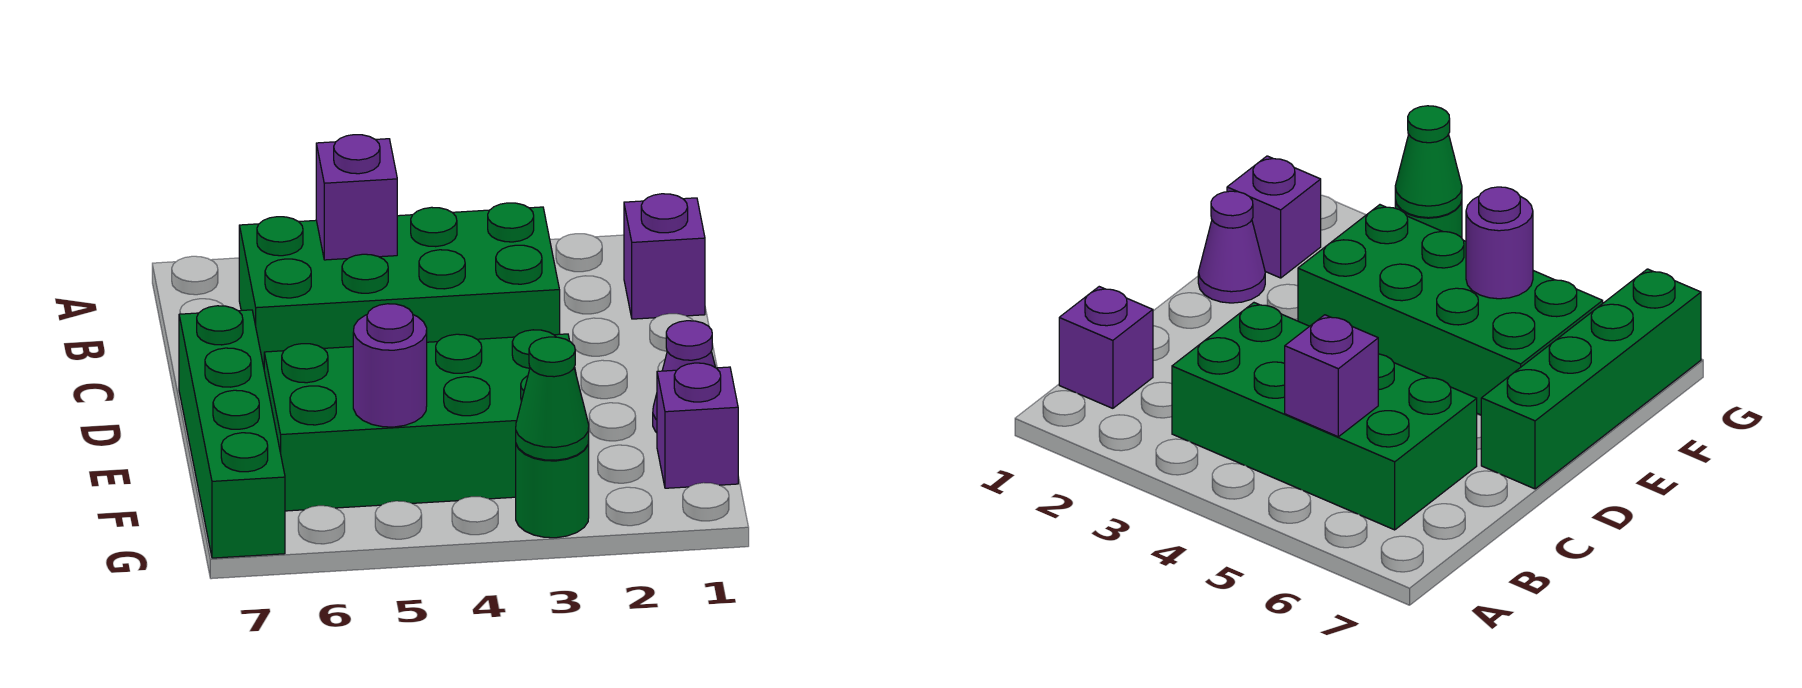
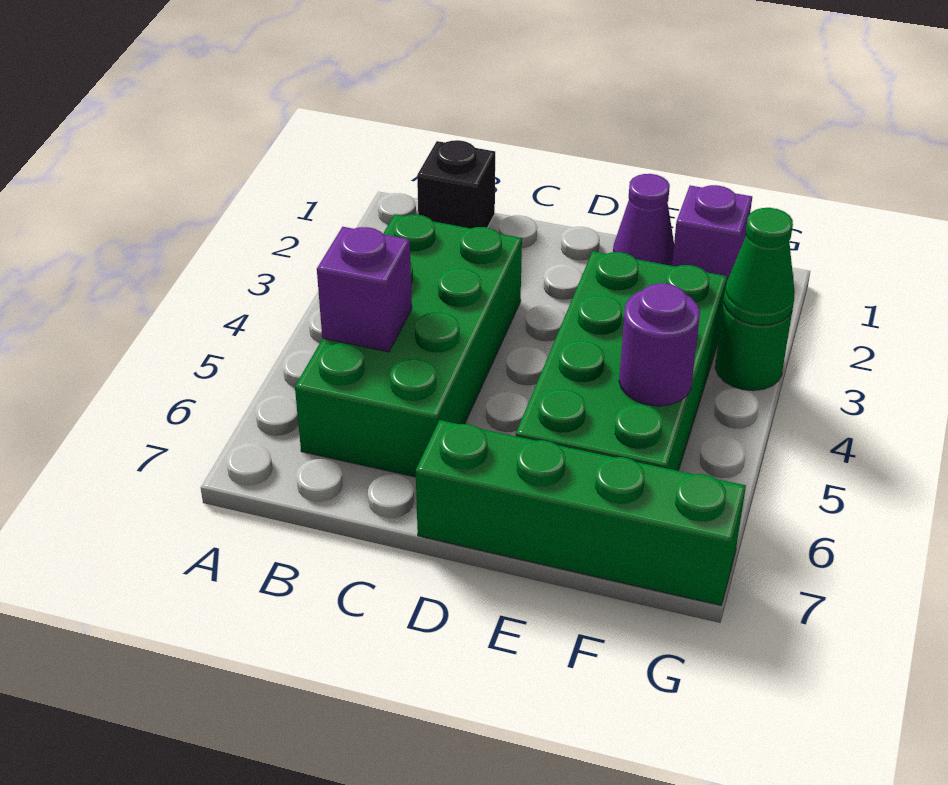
purple brick B1 level 1 -> black brick B1 level 1

